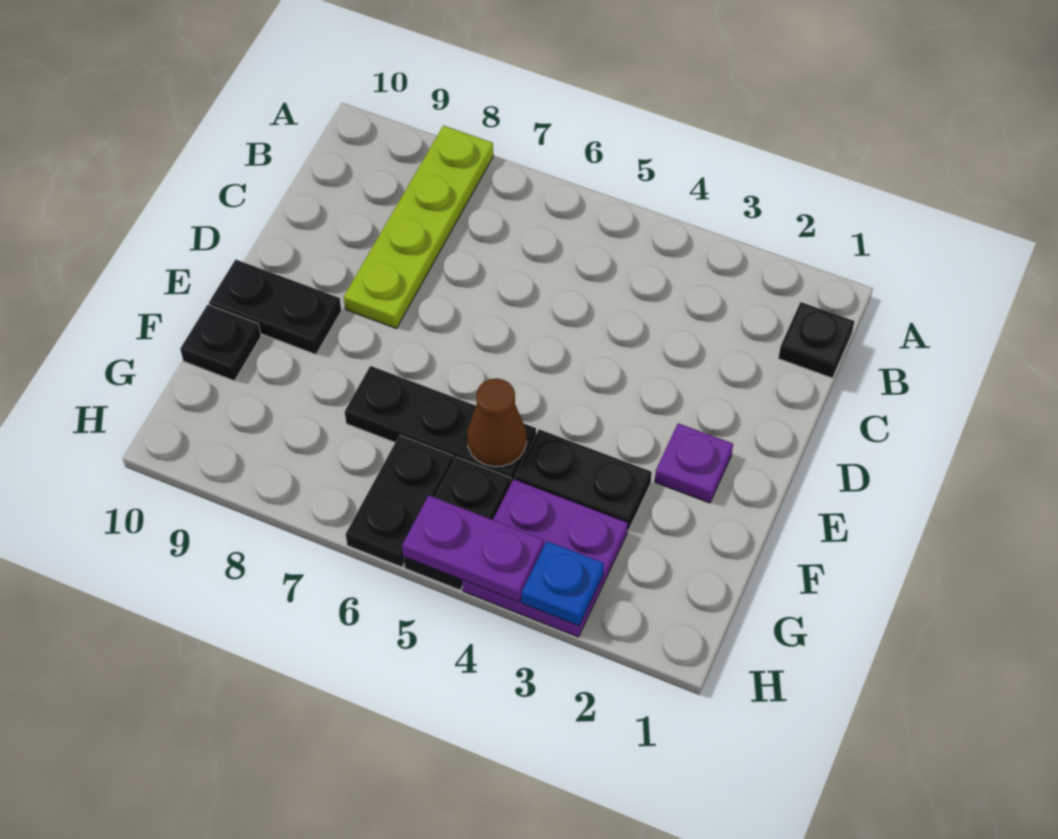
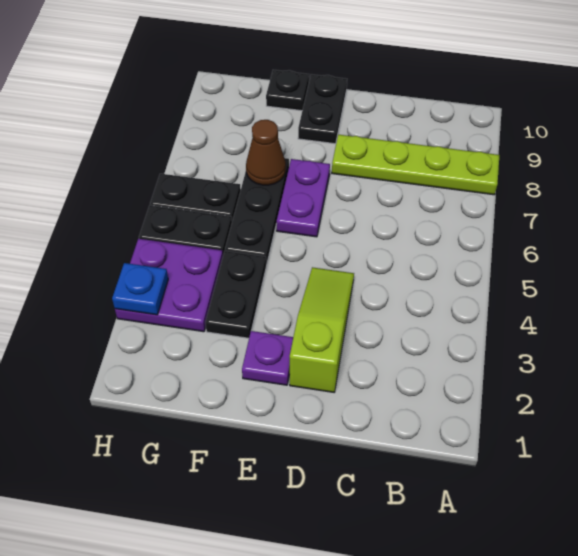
black plate B1 level 1 -> none
none -> lime slope D2:D4 level 1 top 2
brown cone F5 level 2 -> brown cone F7 level 2
purple plate H4:H5 level 2 -> purple plate E6:E7 level 1

